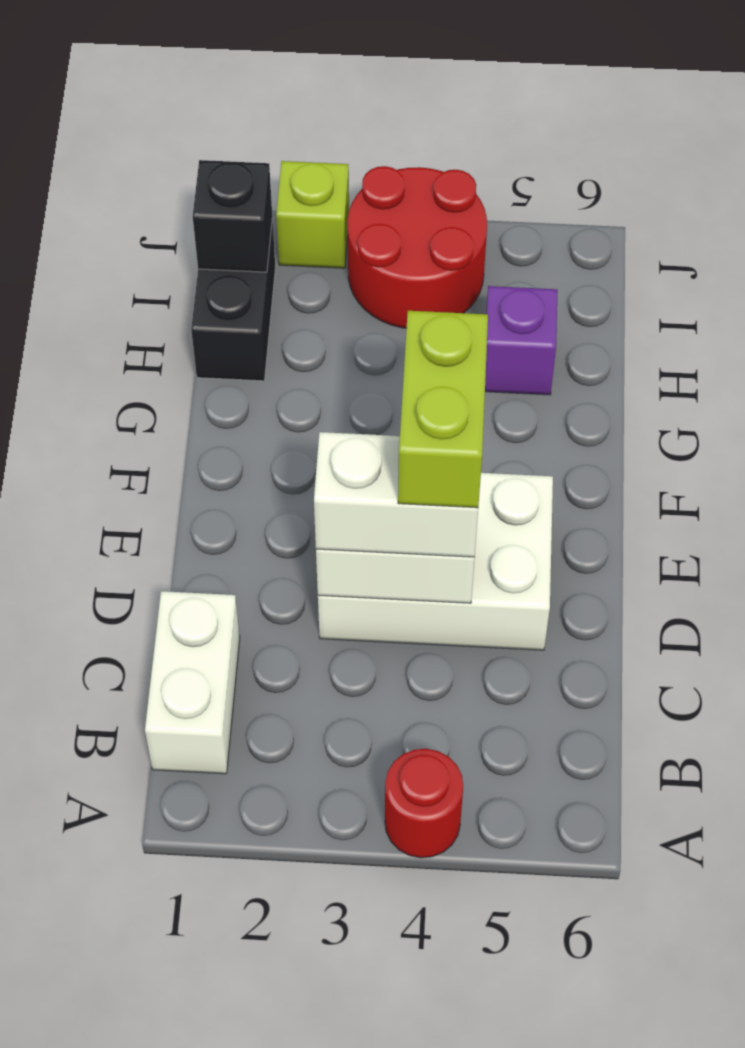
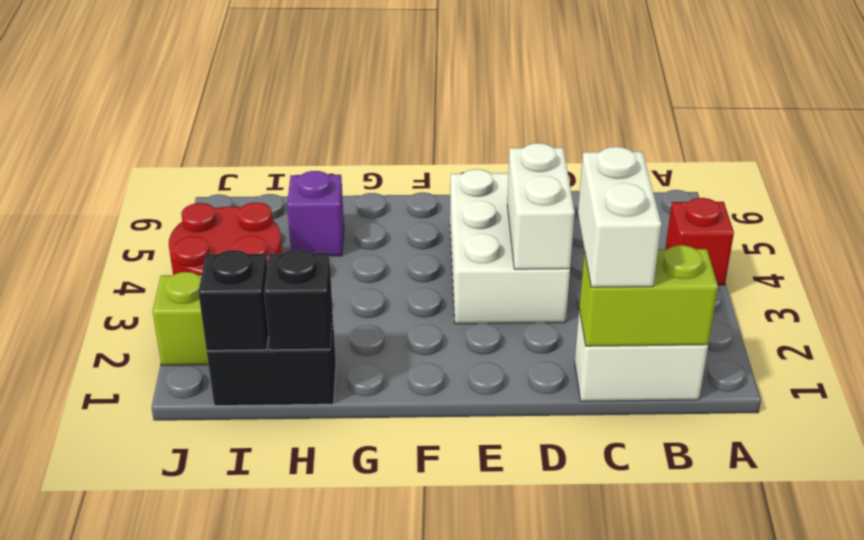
red round brick A4 level 1 -> red brick A4 level 1
white brick D3:D4 level 3 -> white brick C1:C2 level 3
lime brick D4:E4 level 4 -> lime brick B1:C1 level 2
none -> black brick H1 level 2

